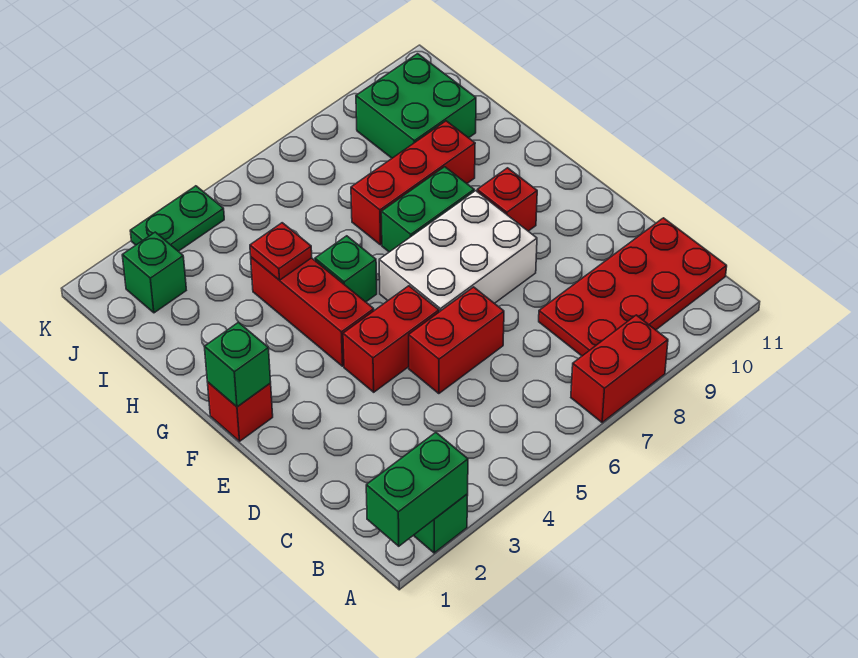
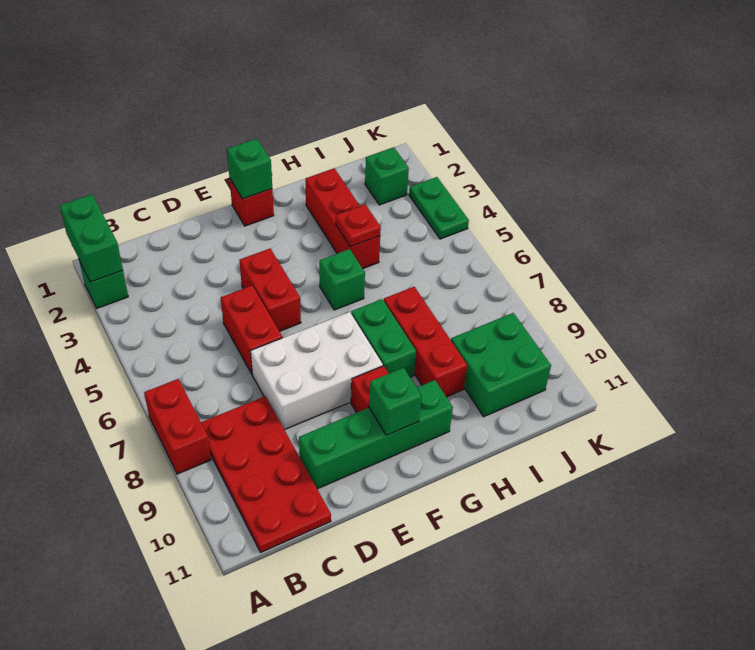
none -> green brick D10:G10 level 1
white brick E6:F8 level 1 -> white brick D7:F8 level 1
red brick F4:H4 level 1 -> red brick H2:H4 level 1
none -> green brick F10 level 2

